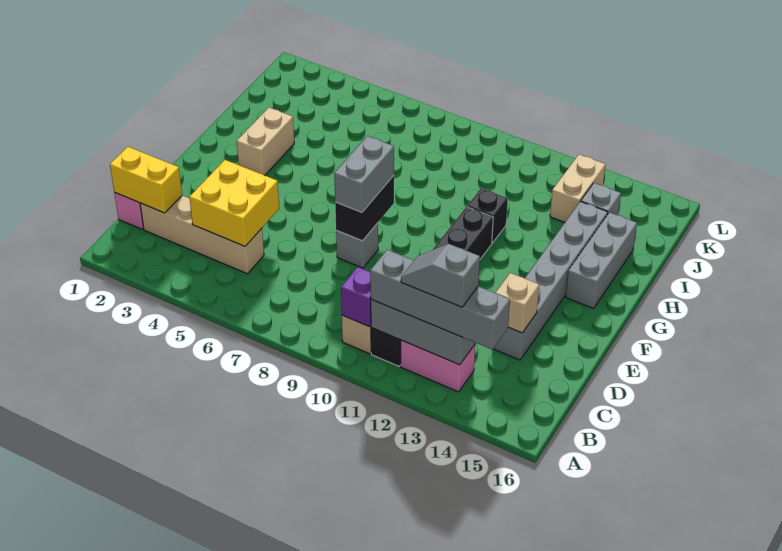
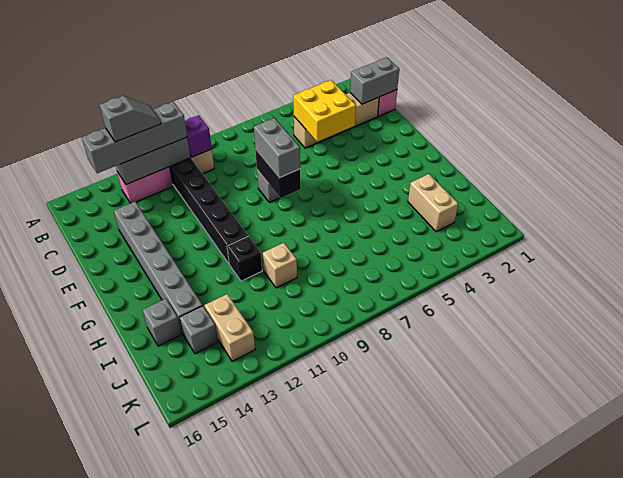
yellow brick C1:C2 level 2 -> grey brick C1:C2 level 2
tan brick D14 level 2 -> tan brick I10 level 1
tan brick G3:H3 level 1 -> tan brick I3:J3 level 1
grey brick G15:I15 level 1 -> grey brick I15 level 1

